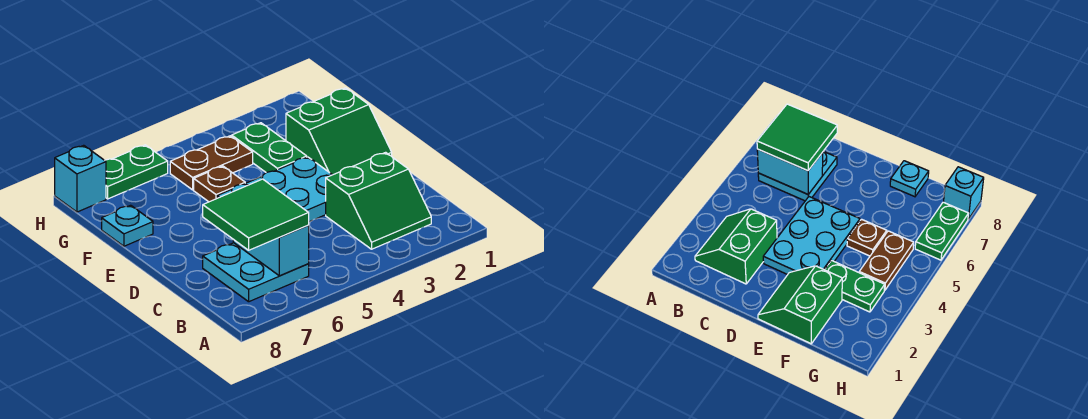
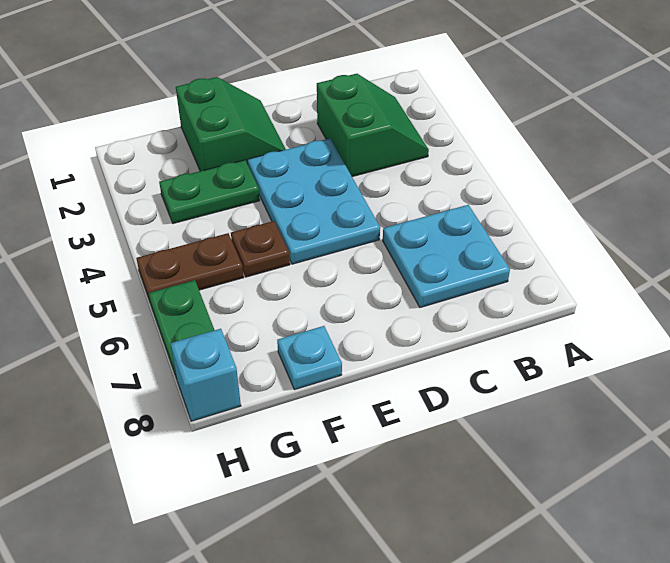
cyan brick B6:C6 level 2 -> none
green tile B6:C7 level 3 -> none
brown plate G4:G5 level 1 -> brown plate G5:H5 level 1

